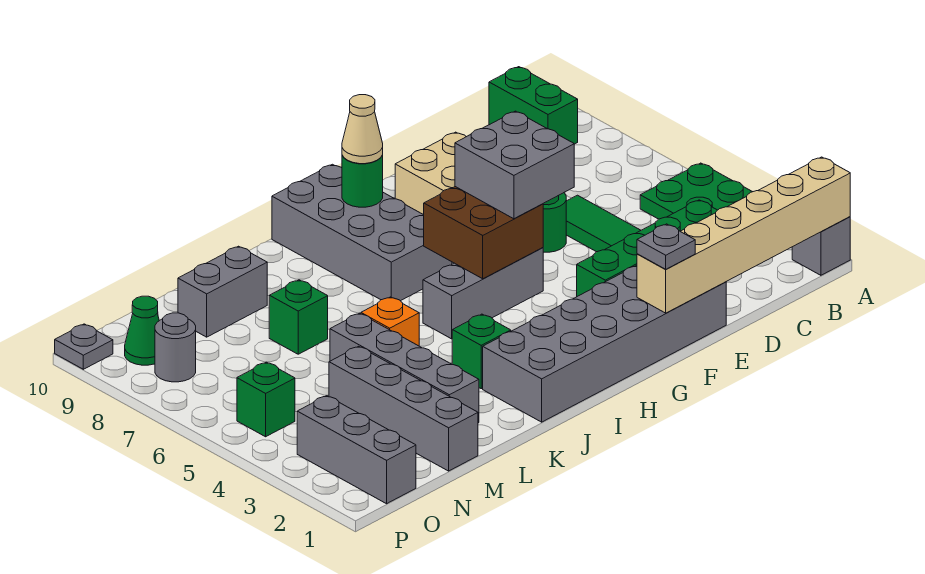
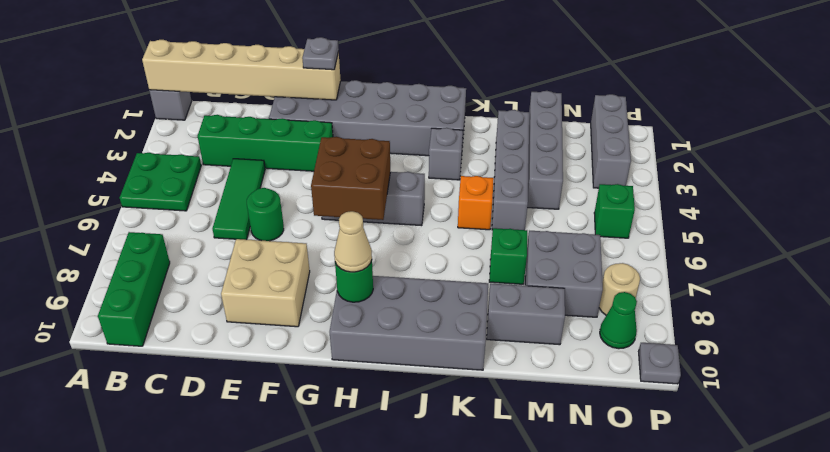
green brick B9:B10 level 1 -> green brick B8:B10 level 1
grey brick F5:G6 level 3 -> grey brick M7:N8 level 1
grey brick H7:I10 level 1 -> grey brick H9:K10 level 1
green brick J3 level 1 -> grey brick J3 level 1
grey round brick O8 level 1 -> tan round brick O8 level 1

